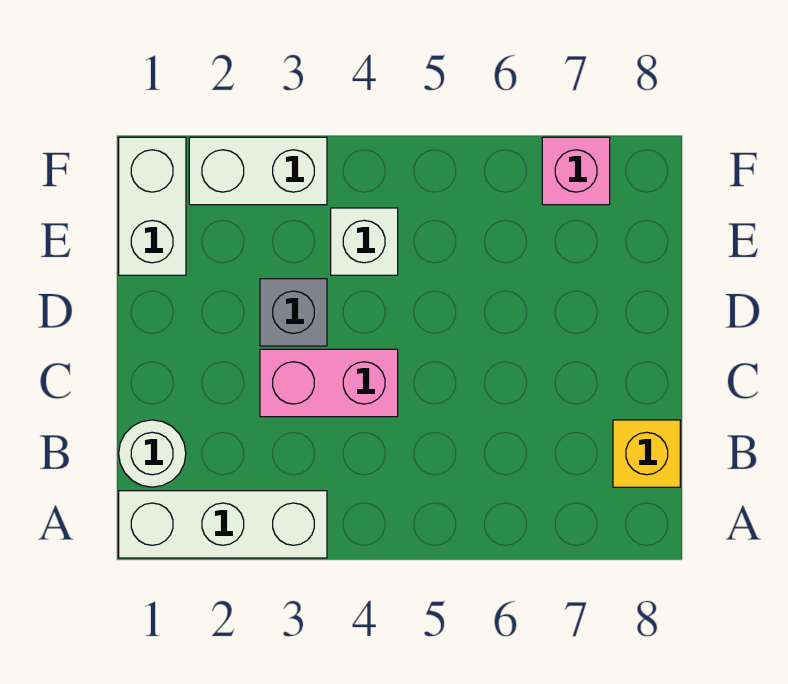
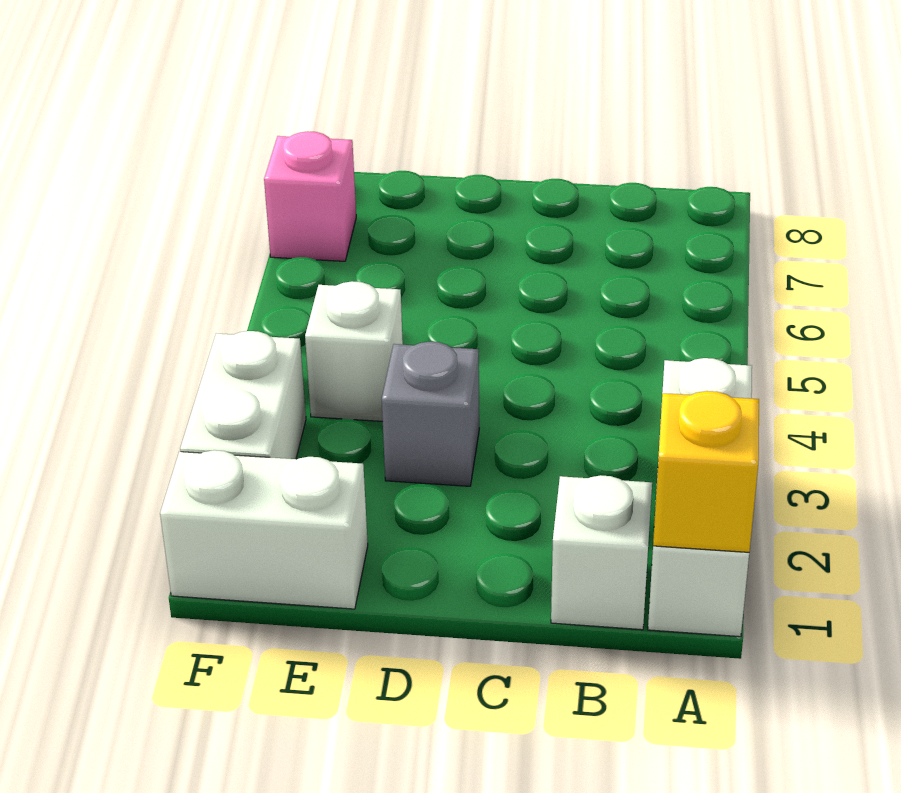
white round brick B1 level 1 -> white brick B1 level 1
yellow brick B8 level 1 -> yellow brick A1 level 2
pink brick C3:C4 level 1 -> none

